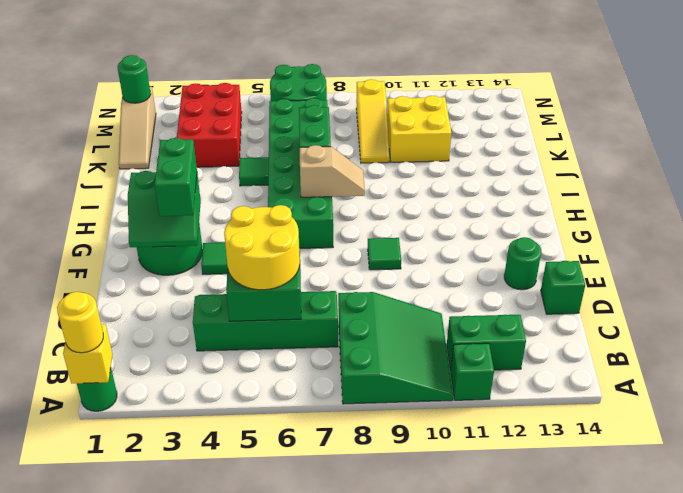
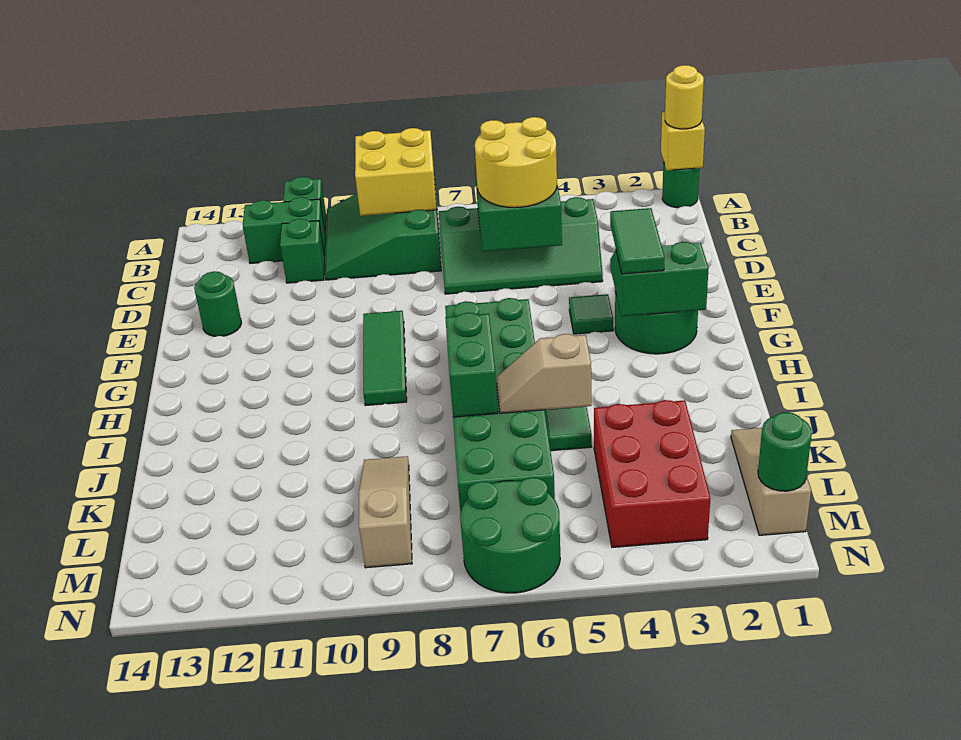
green brick D14 level 1 -> green brick C11 level 1
green brick F3:G3 level 3 -> green tile F3:G3 level 3
green tile F9 level 1 -> green tile F9:H9 level 1
tan slope H7:H8 level 2 top 7 -> tan slope J5:J6 level 2 top 5
yellow slope K9:M9 level 1 top M -> tan slope K9:M9 level 1 top M
yellow brick K10:L11 level 1 -> yellow brick A8:B9 level 2

